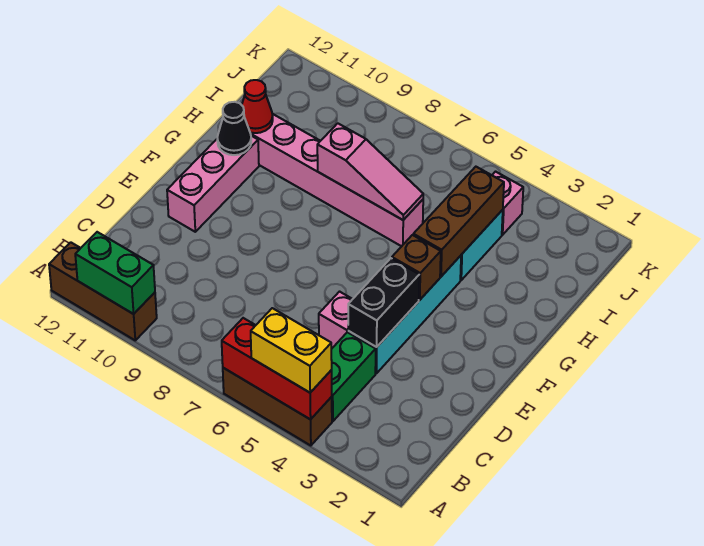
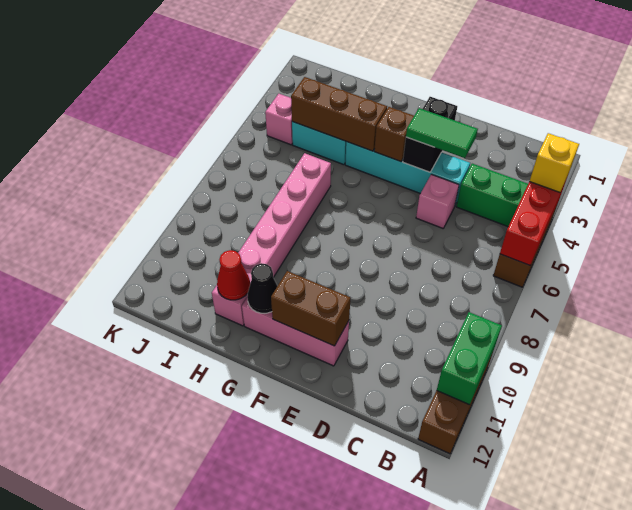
yellow brick A4:A5 level 3 -> yellow brick A4 level 3
black brick D4:E4 level 2 -> black brick E3:E4 level 2
none -> green tile D4:E4 level 3
none -> brown brick E11:F11 level 2
pink slope H6:H8 level 2 top 8 -> none

